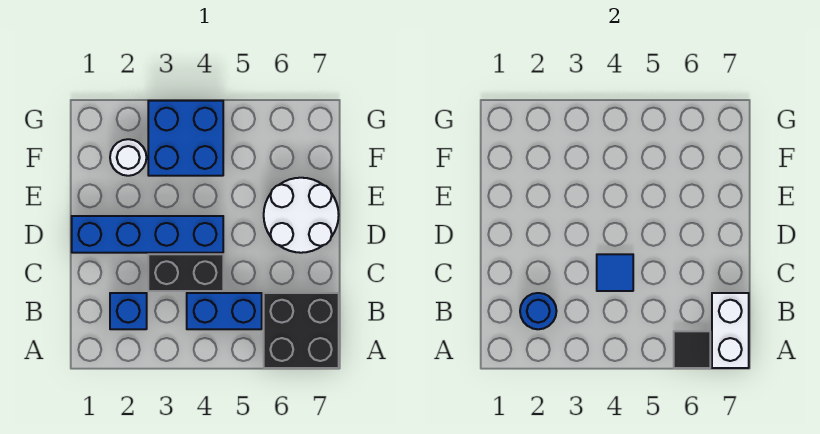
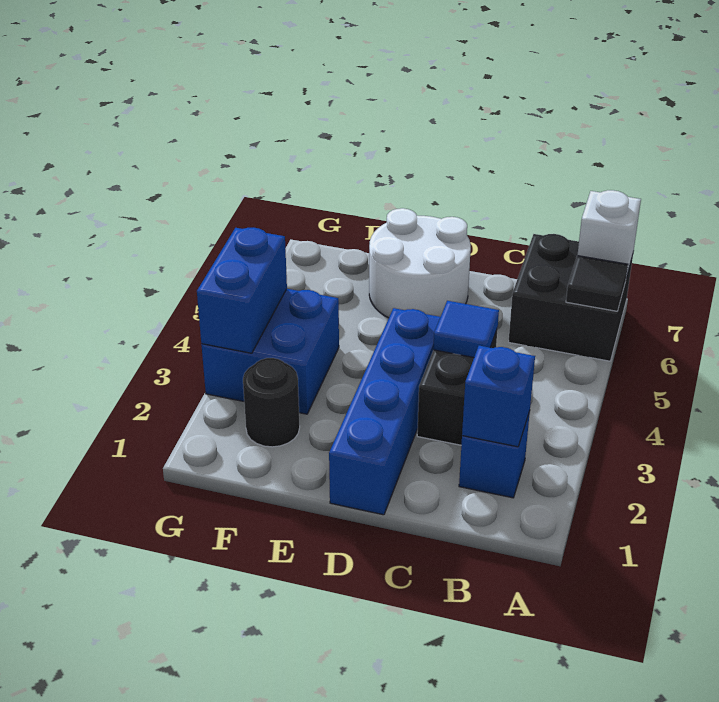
white brick A7:B7 level 2 -> white brick A7 level 2
blue round brick B2 level 2 -> blue brick B2 level 2
blue brick B4:B5 level 1 -> blue brick G3:G4 level 2
white round brick F2 level 1 -> black round brick F2 level 1

